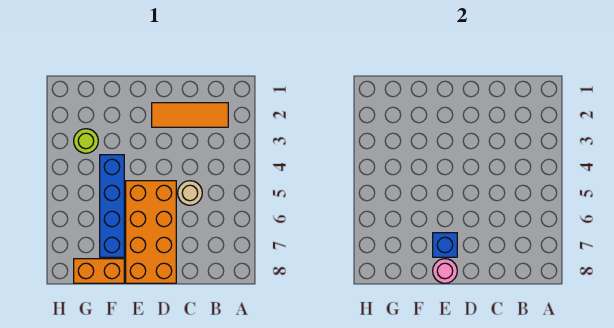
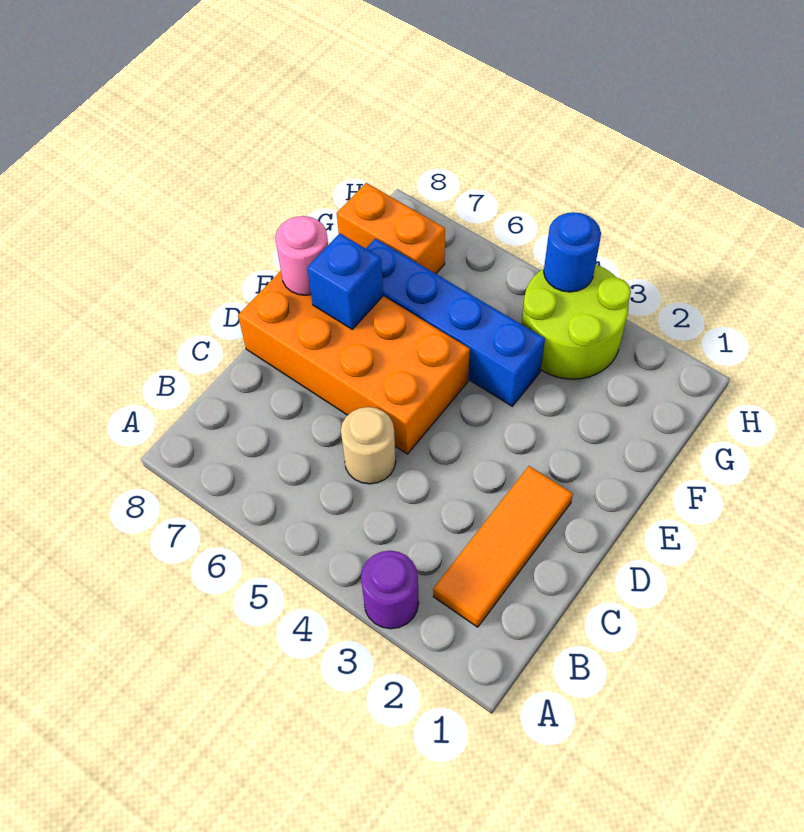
none -> purple round brick A3 level 1
orange brick F8:G8 level 1 -> orange brick G7:G8 level 1
lime round brick G3 level 1 -> lime round brick G3:H4 level 1
none -> blue round brick H4 level 2

